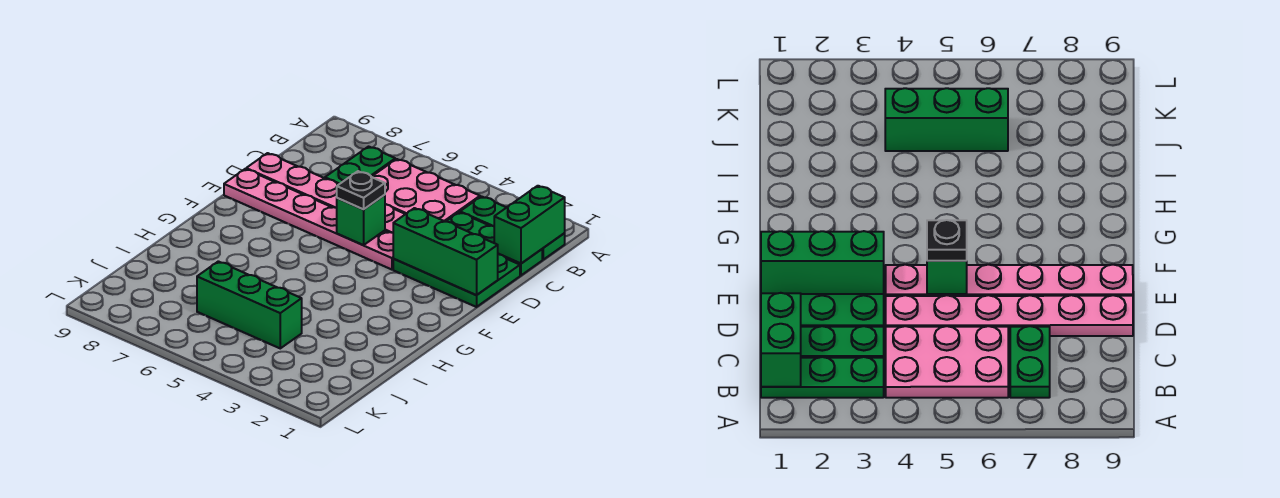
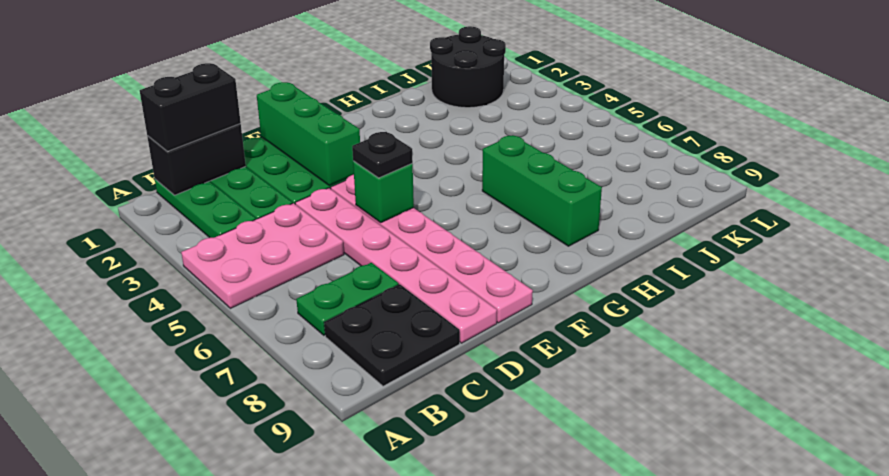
green brick B1:C1 level 2 -> black brick B1:C1 level 2
none -> black brick B1:C1 level 3
pink plate B4:C6 level 1 -> pink plate A4:C5 level 1
none -> black plate B8:C9 level 1
none -> black round brick J1:K2 level 1
green brick J4:J6 level 1 -> green brick H6:H8 level 1

